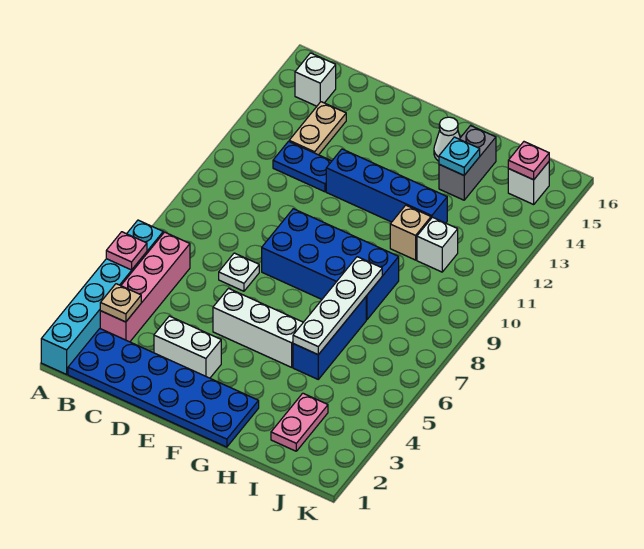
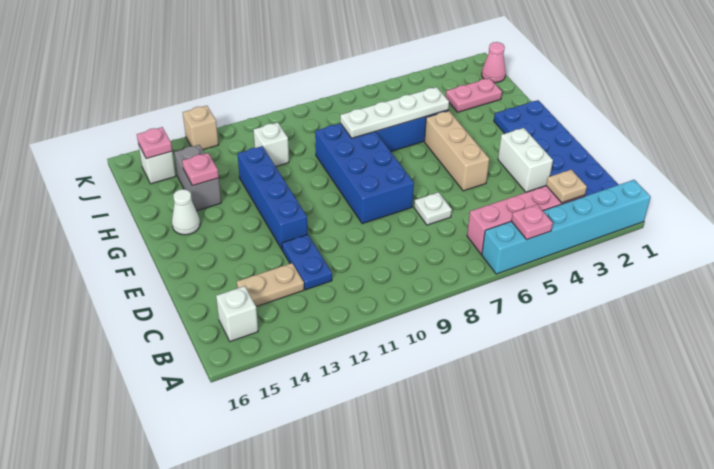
white brick E5:G5 level 1 -> tan brick E5:G5 level 1
tan brick H11 level 1 -> tan brick K13 level 1
grey brick H14:H15 level 1 -> grey brick H14:I14 level 1
cyan plate H14 level 2 -> pink plate H14 level 2
none -> pink cone J1 level 1

